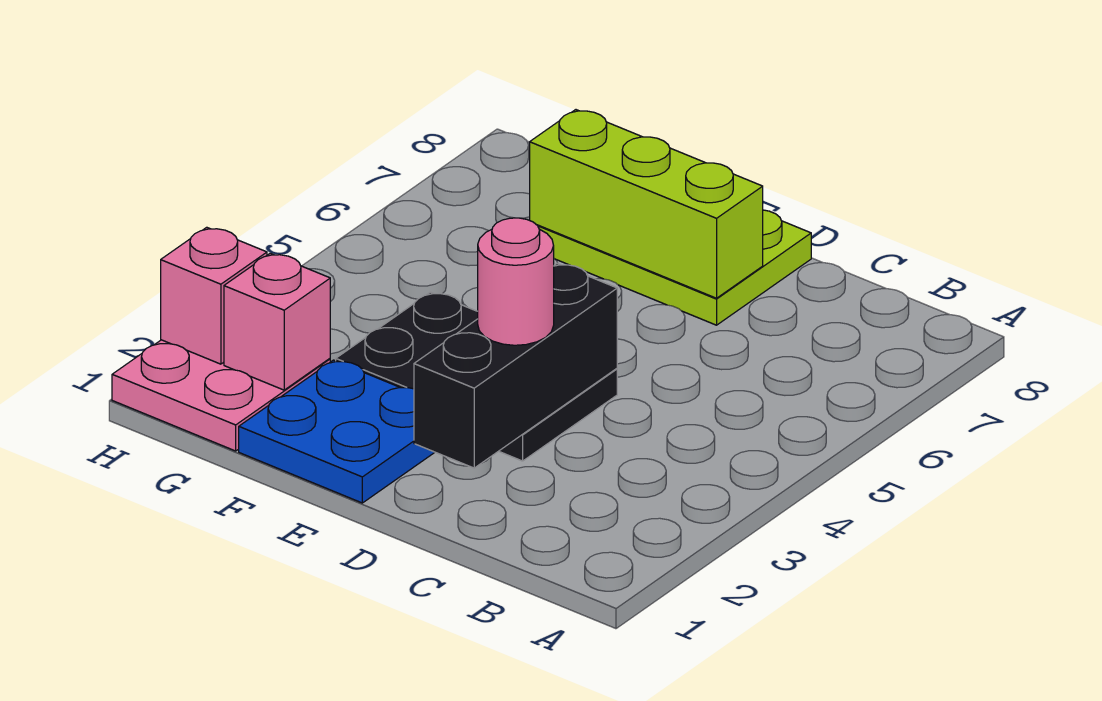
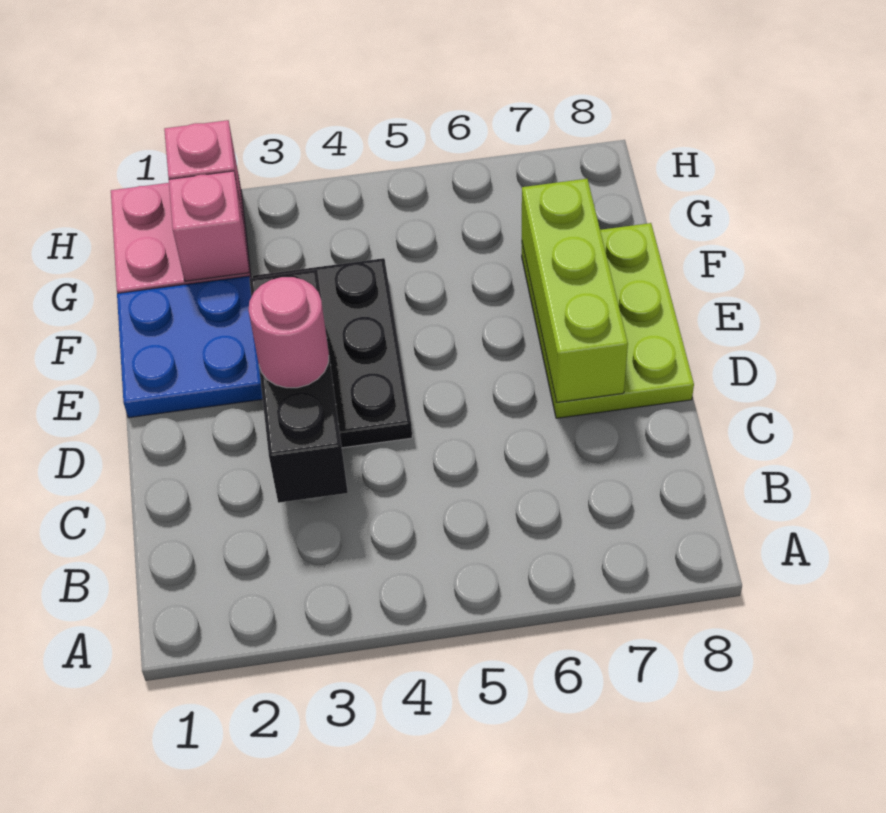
black brick D2:D4 level 2 -> black brick C3:E3 level 2

